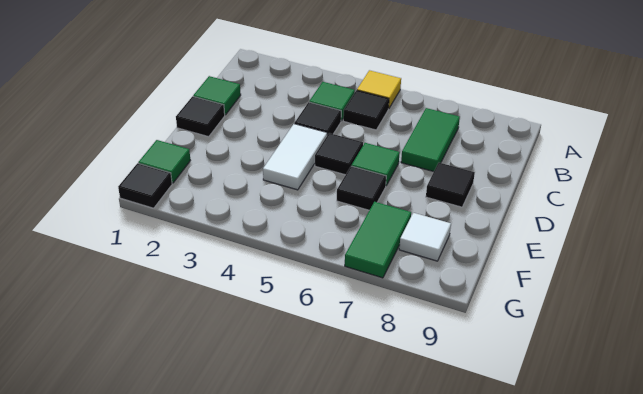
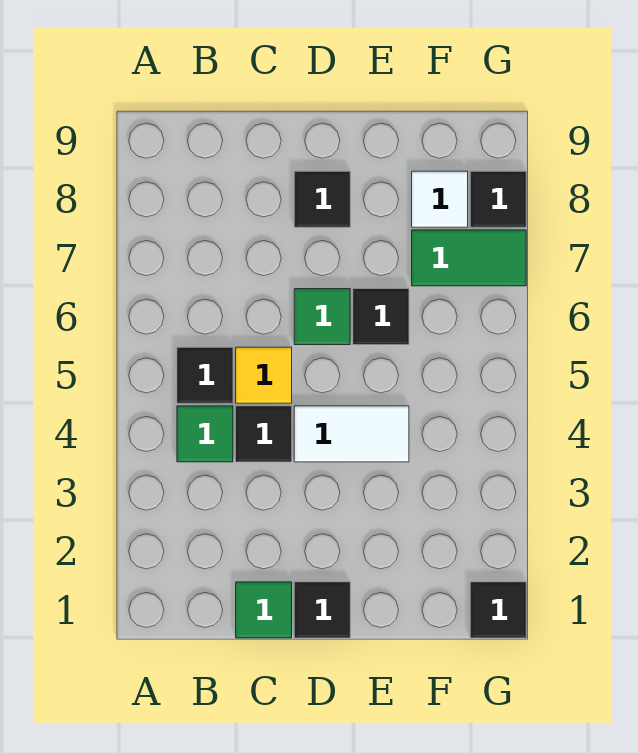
yellow tile A5 level 1 -> yellow tile C5 level 1
green tile B7:C7 level 1 -> none
black tile D5 level 1 -> black tile G8 level 1
green tile F1 level 1 -> none

